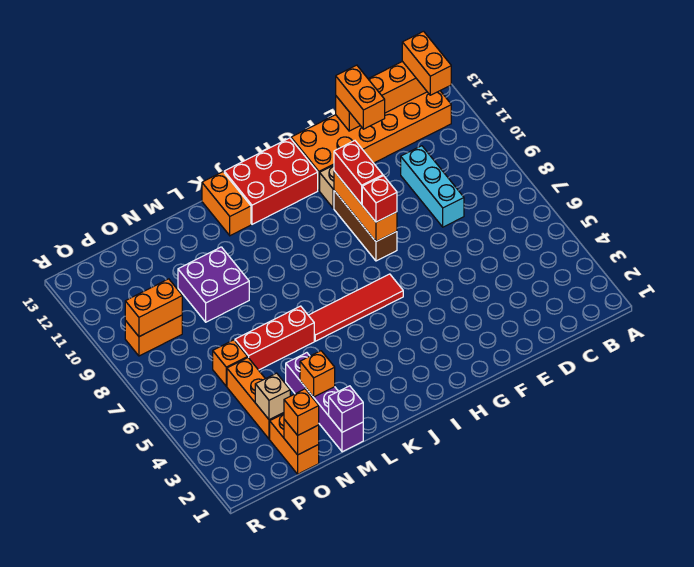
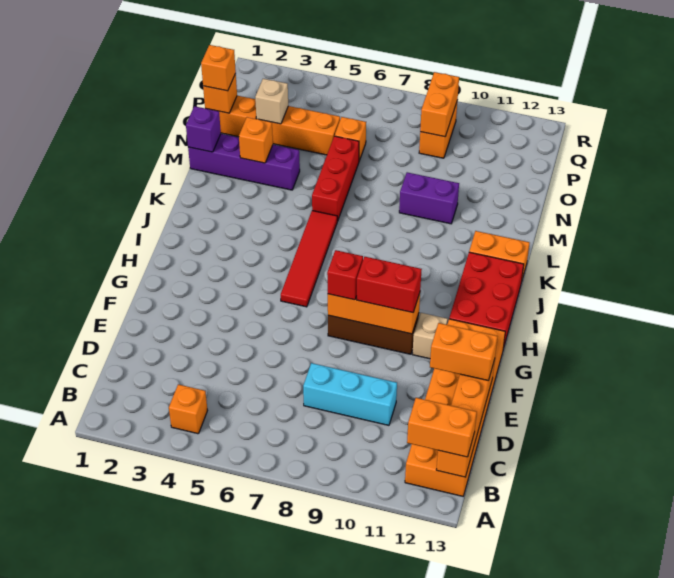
none -> orange brick B4 level 1
purple brick M9:N10 level 1 -> purple brick M9:M10 level 1

